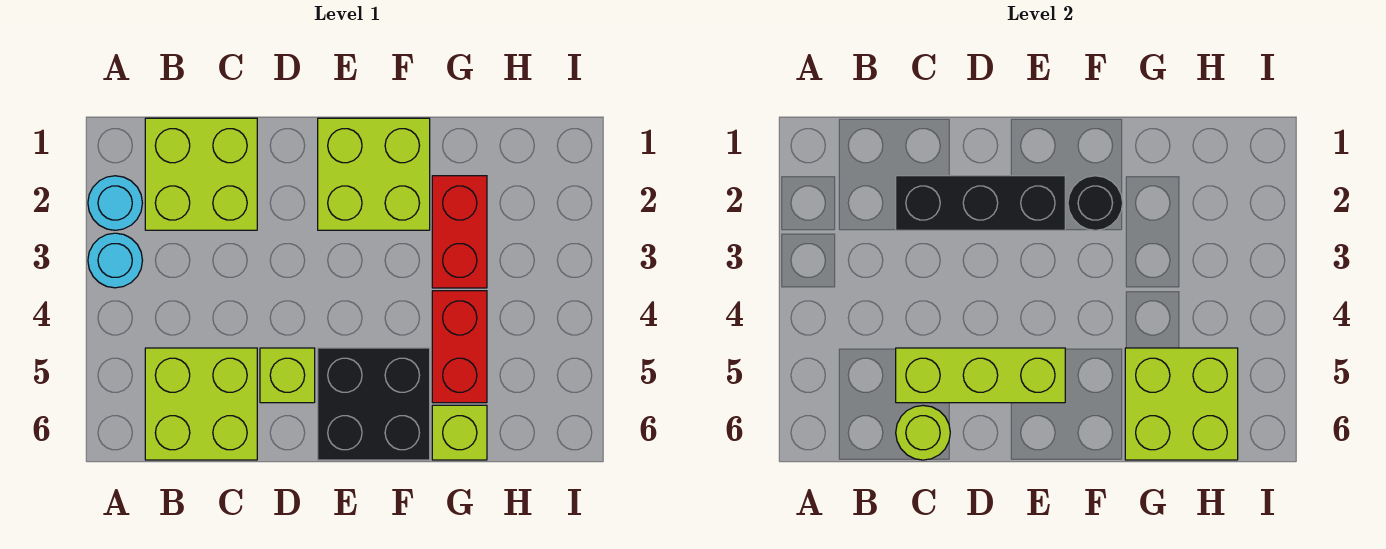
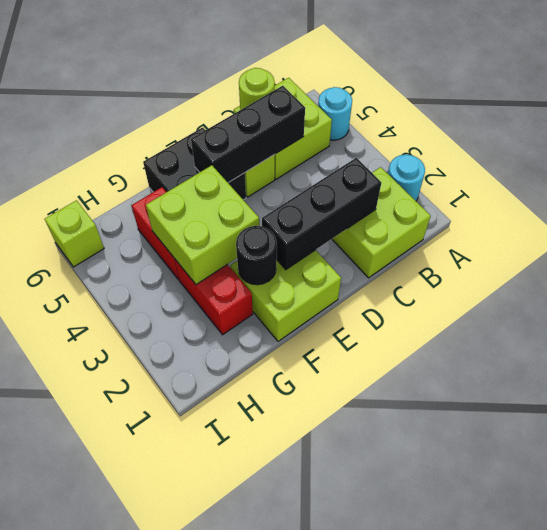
cyan round brick A3 level 1 -> cyan round brick A5 level 1
lime brick C5:E5 level 2 -> black brick C5:E5 level 2
lime brick G5:H6 level 2 -> lime brick F3:G4 level 2
lime brick G6 level 1 -> lime brick I6 level 1

